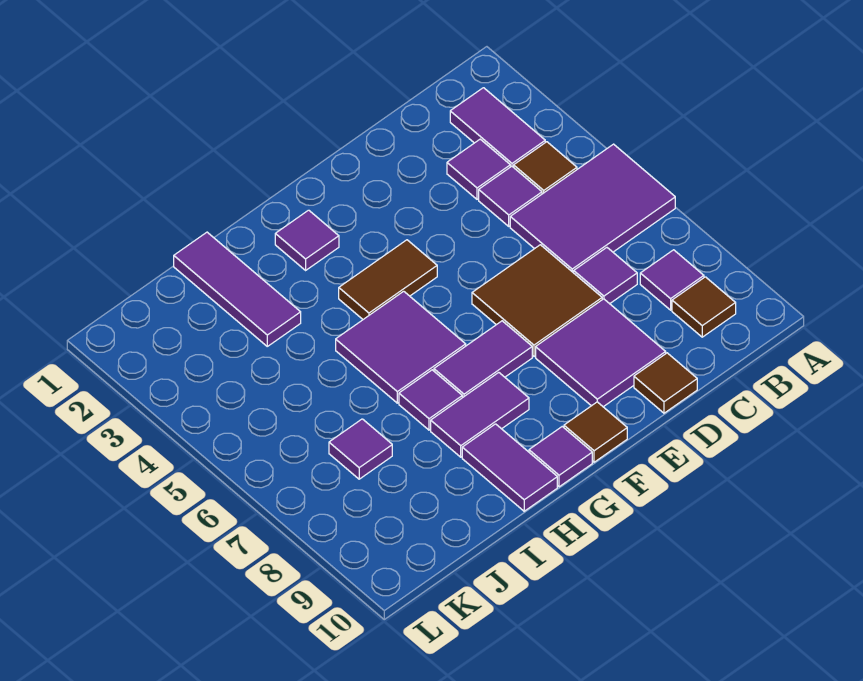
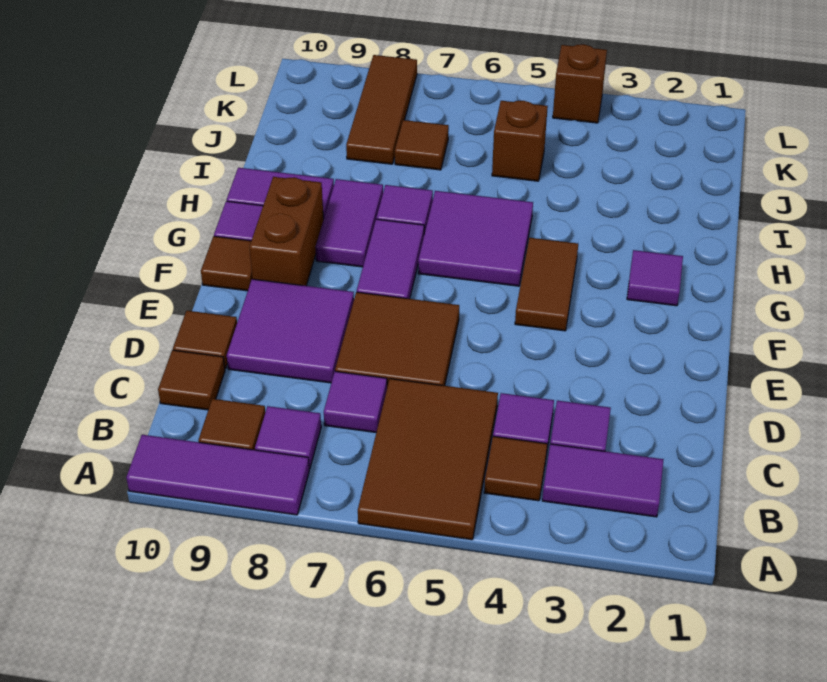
purple tile A5:C6 level 1 -> brown tile A5:C6 level 1
none -> brown tile C10 level 1
none -> brown brick F9:G9 level 1
purple tile I1:I3 level 1 -> purple tile A8:A10 level 1
none -> brown brick J5 level 1
purple tile J7 level 1 -> brown tile J7 level 1
none -> brown tile J8:L8 level 1
none -> brown brick L4 level 1

